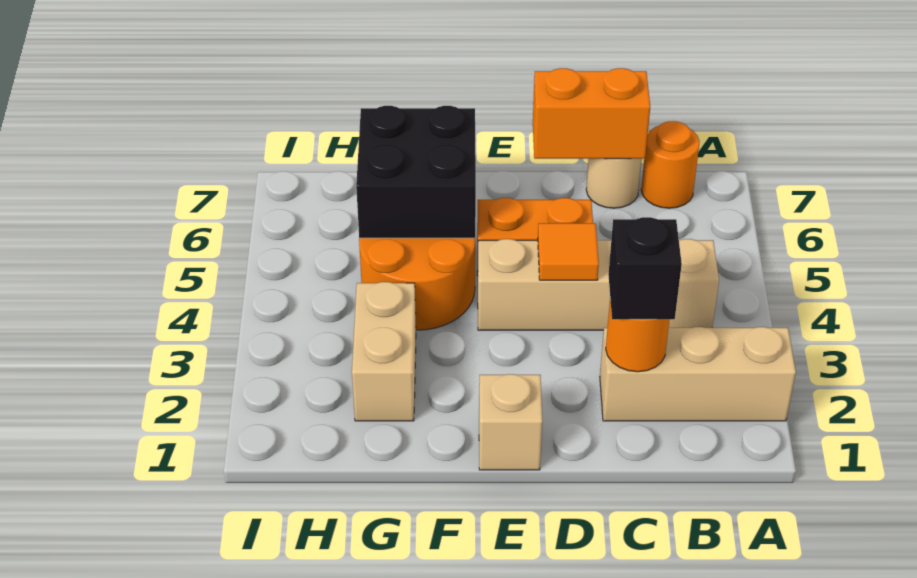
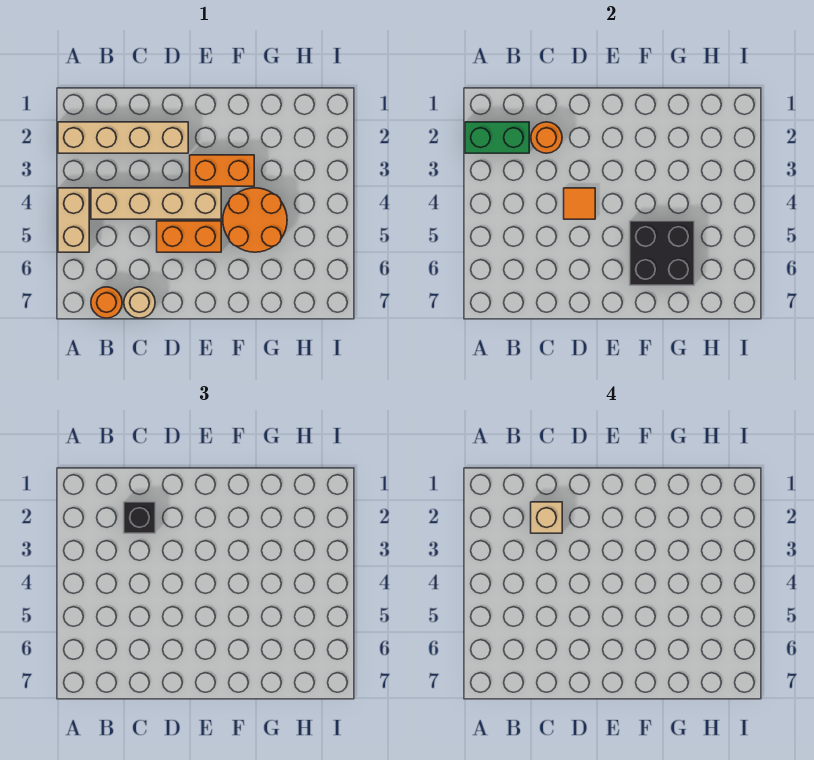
tan brick A2:C2 level 1 -> tan brick A2:D2 level 1
none -> green brick A2:B2 level 2
orange brick C7:D7 level 2 -> orange brick E3:F3 level 1
tan brick E1 level 1 -> tan brick C2 level 4
tan brick G2:G3 level 1 -> tan brick A4:A5 level 1

